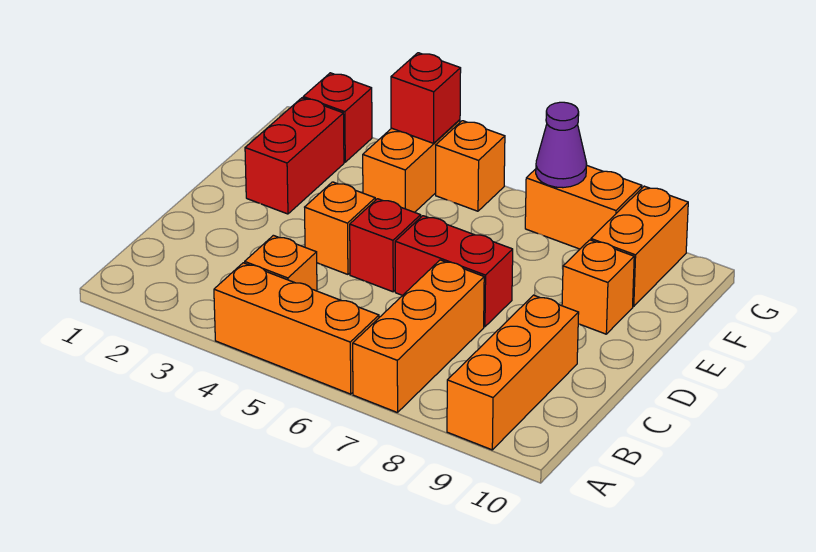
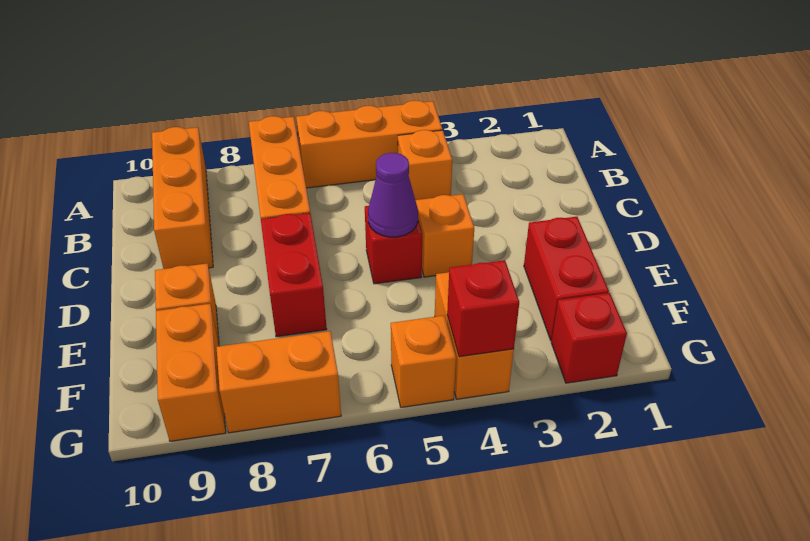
red brick D6:D7 level 1 -> red brick D7:E7 level 1
purple cone G7 level 2 -> purple cone D5 level 2

